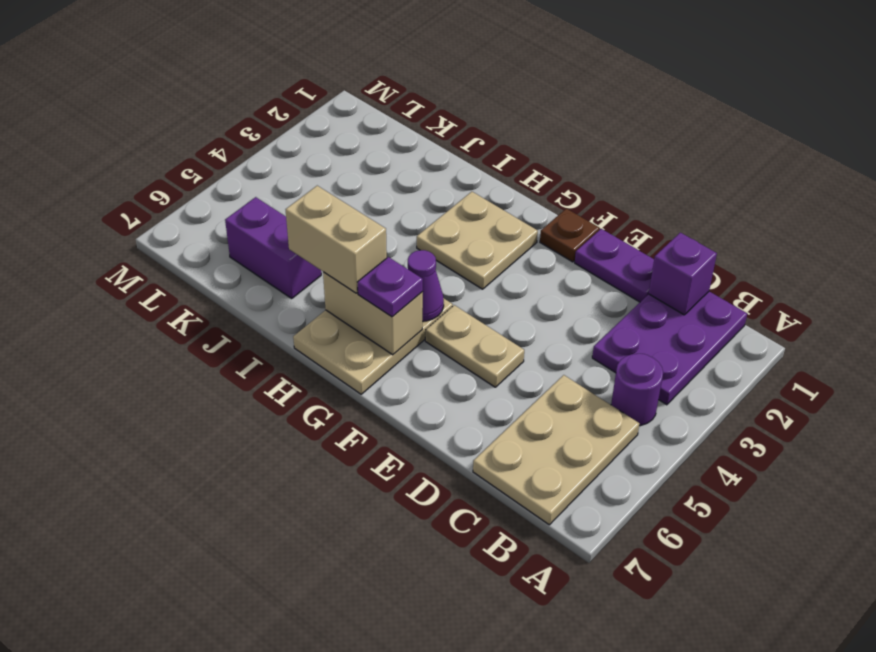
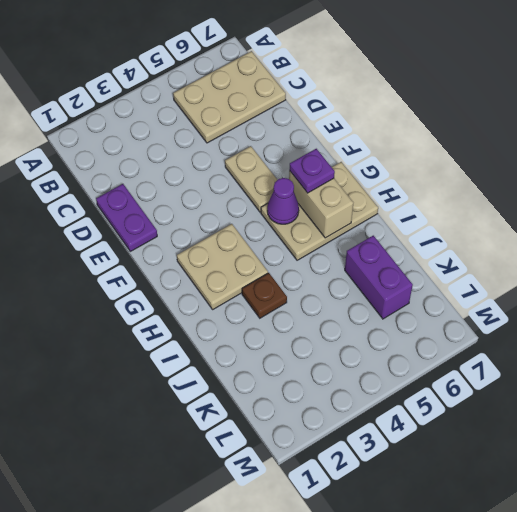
purple plate B1:C3 level 1 -> none
purple round brick B4 level 1 -> none
purple brick C1 level 2 -> none
brown plate F1 level 1 -> brown plate I3 level 1
tan brick H6:I6 level 3 -> none

